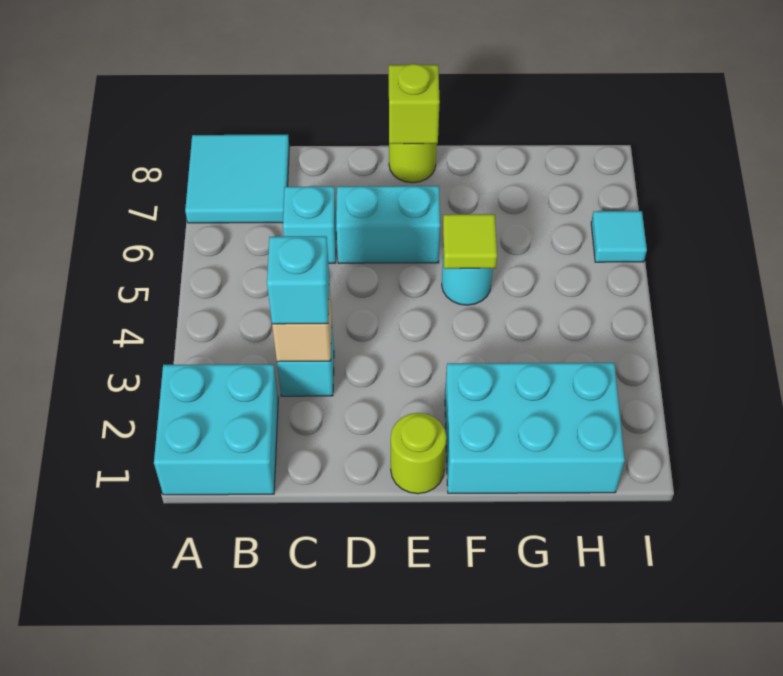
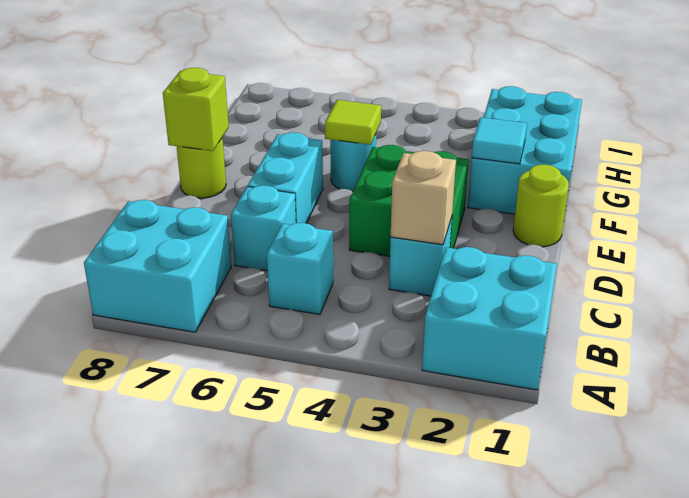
cyan tile A7:B8 level 1 -> cyan brick A7:B8 level 1
cyan brick C3 level 3 -> cyan brick B5 level 1
none -> green brick D3:E4 level 1
cyan tile I6 level 1 -> cyan tile F2 level 2

